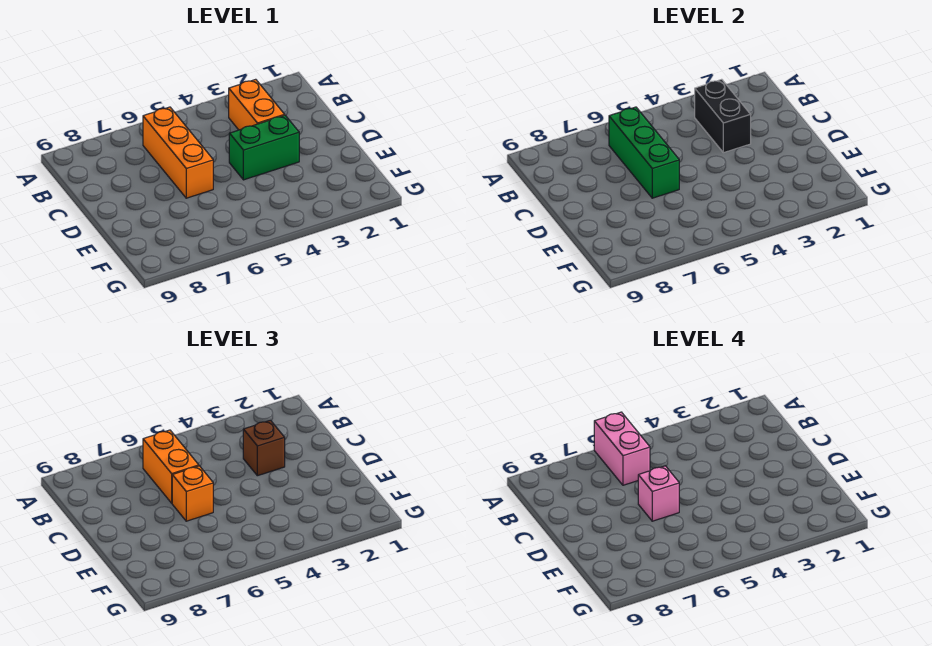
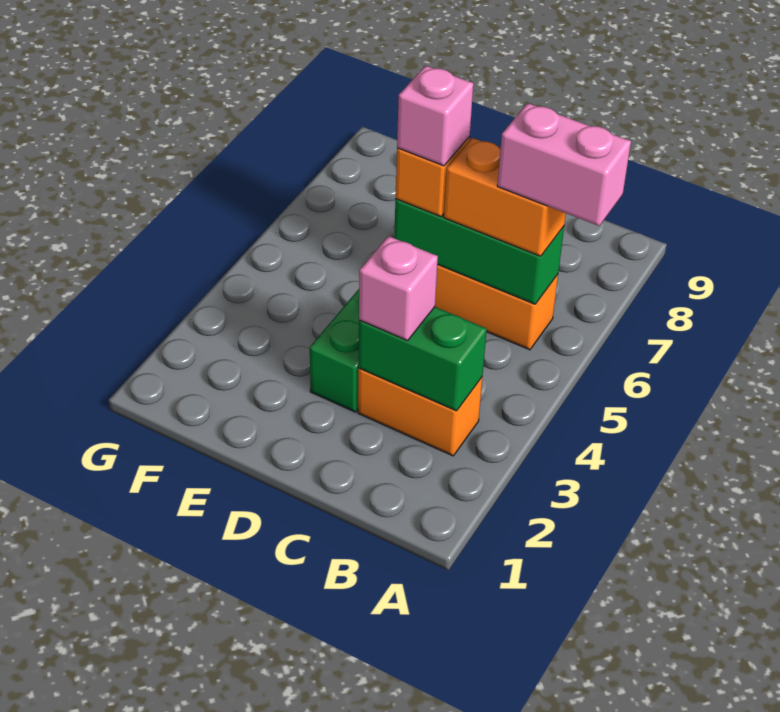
black brick B3:C3 level 2 -> green brick B3:C3 level 2
brown brick C3 level 3 -> pink brick C3 level 3

